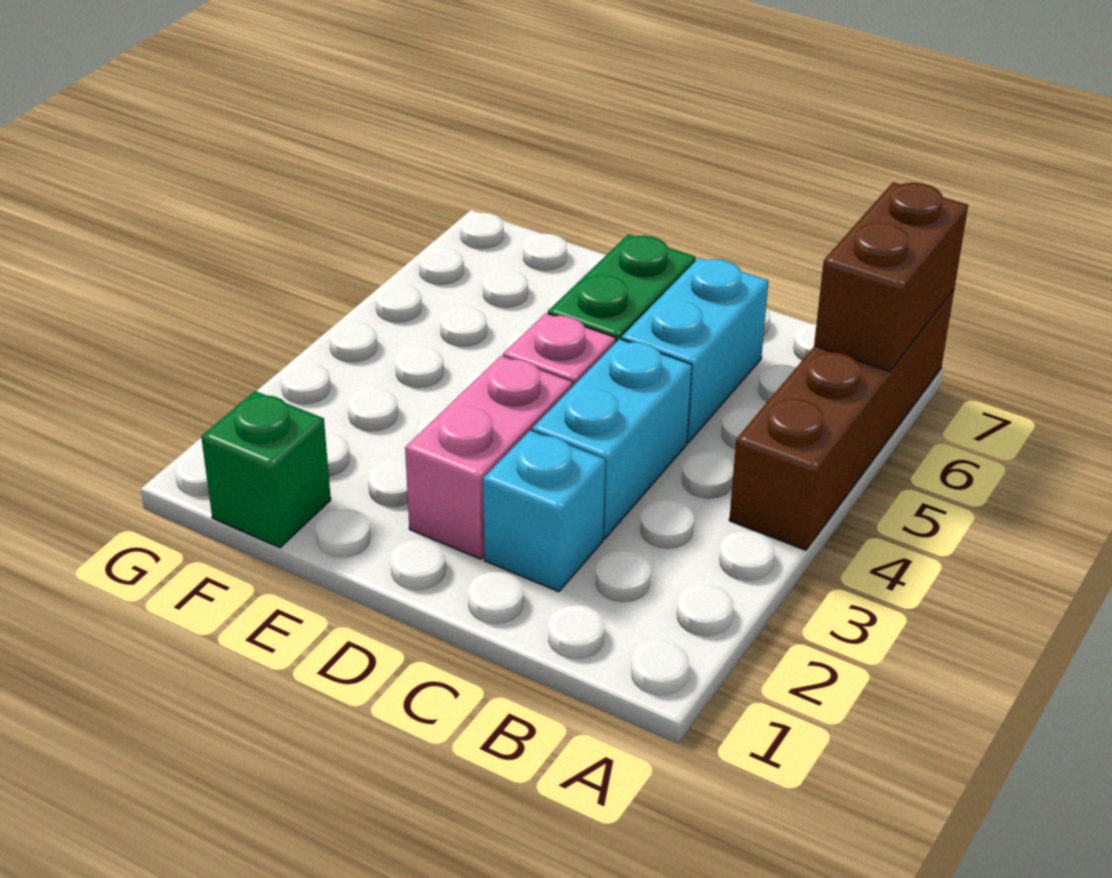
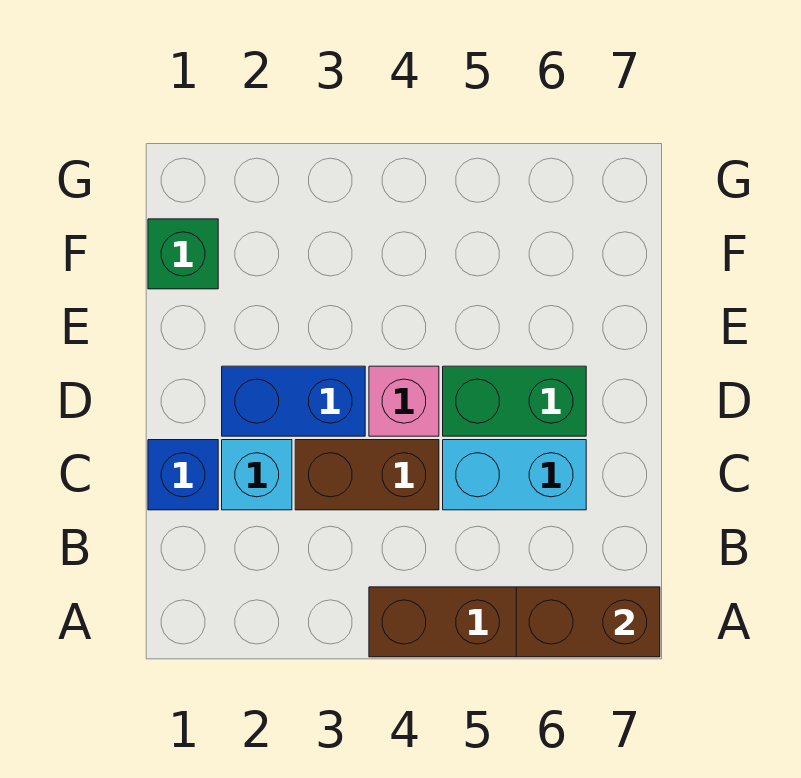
none -> blue brick C1 level 1
cyan brick C3:C4 level 1 -> brown brick C3:C4 level 1
pink brick D2:D3 level 1 -> blue brick D2:D3 level 1

